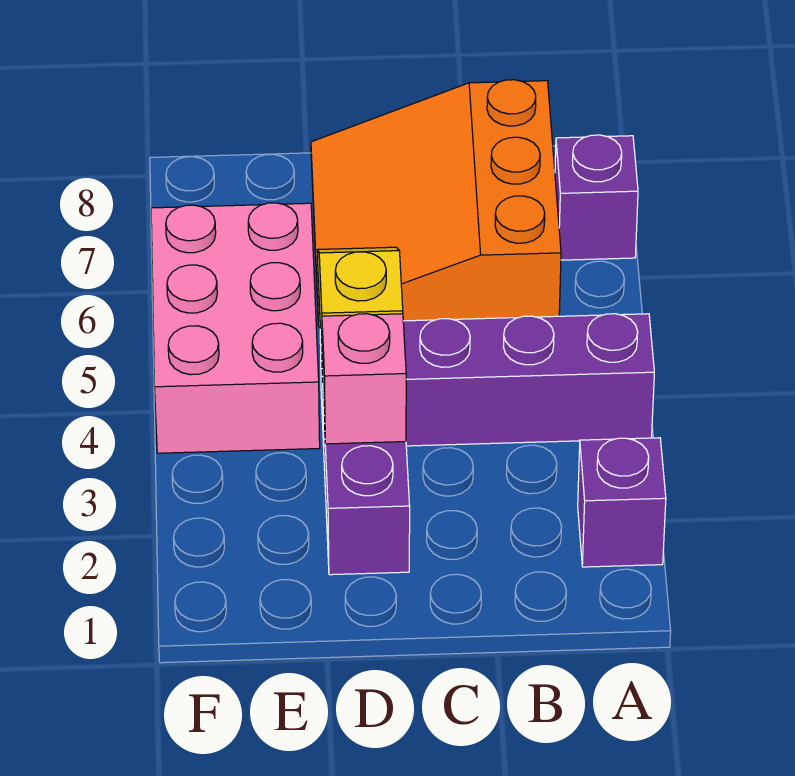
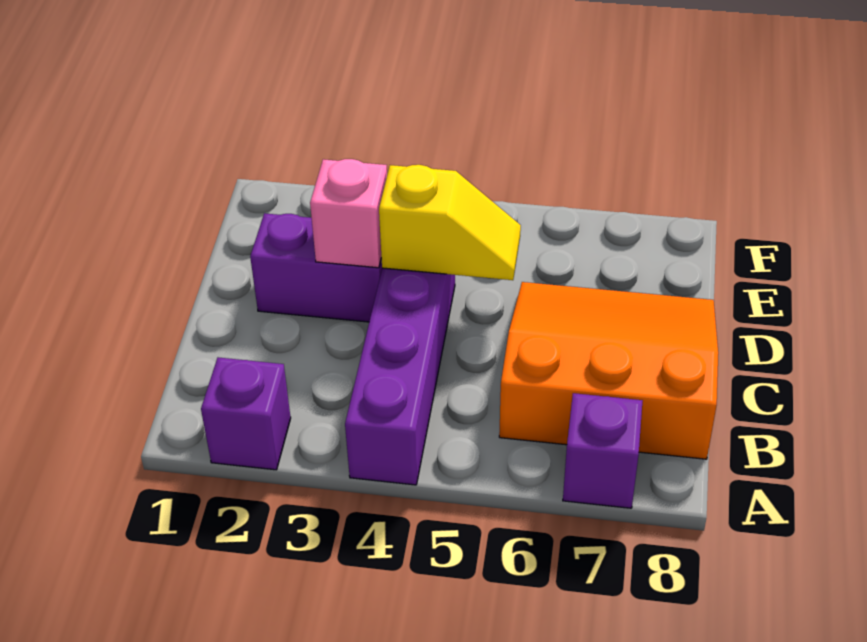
pink brick E4:F6 level 1 -> none

